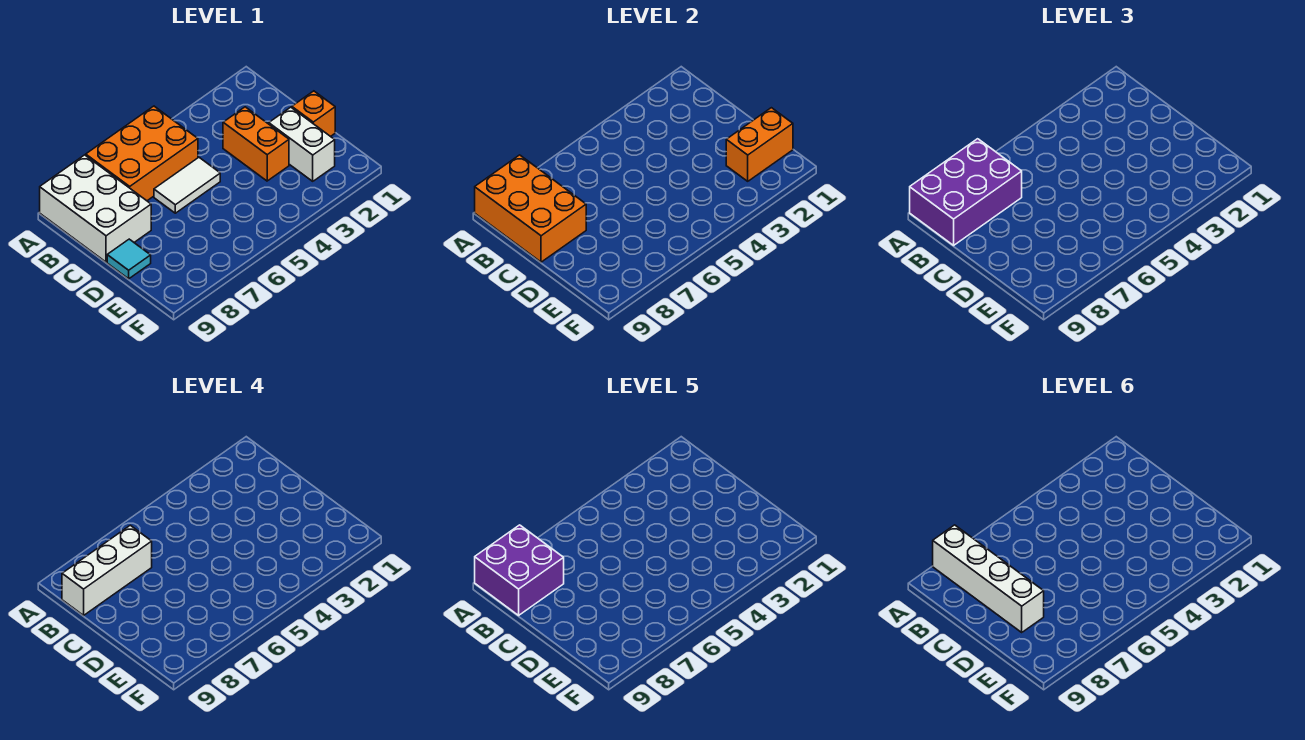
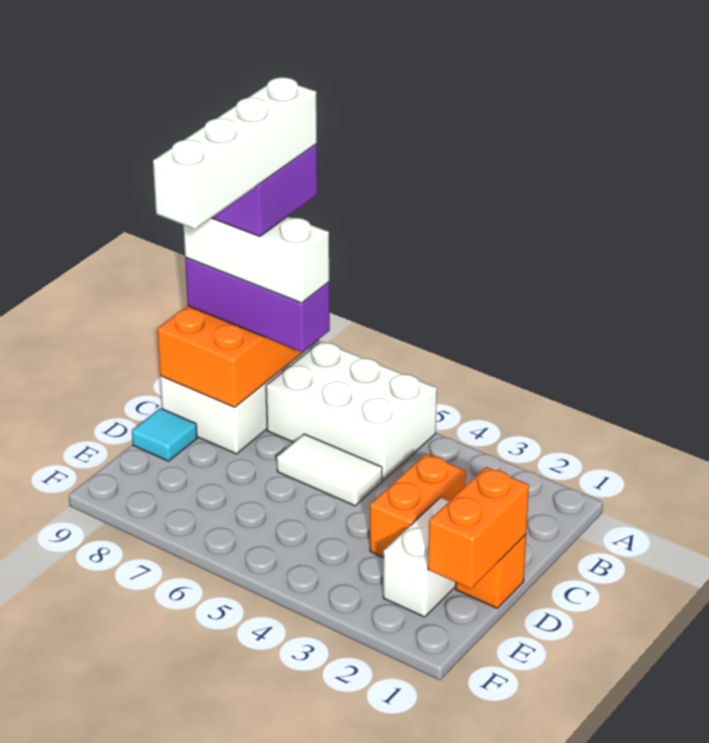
orange brick A5:B7 level 1 -> white brick A5:B7 level 1
purple brick A7:B9 level 3 -> purple brick B7:B9 level 3
orange brick E1:E2 level 2 -> orange brick D1:E1 level 2

